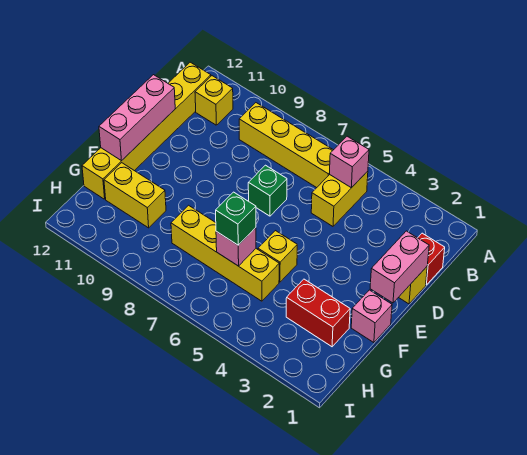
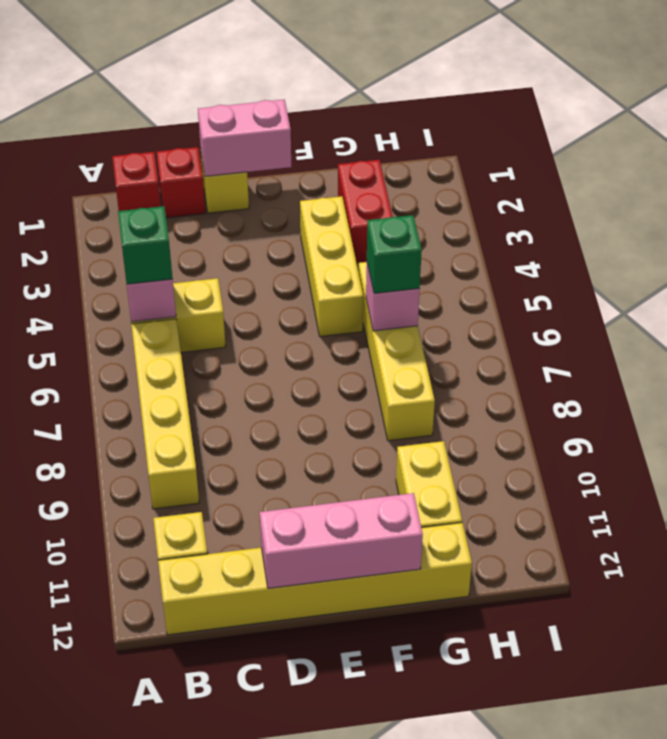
none -> red brick B1 level 1
green brick D7 level 1 -> green brick B5 level 3
pink brick F1 level 1 -> none
yellow brick F5 level 1 -> yellow brick F3:F5 level 1

